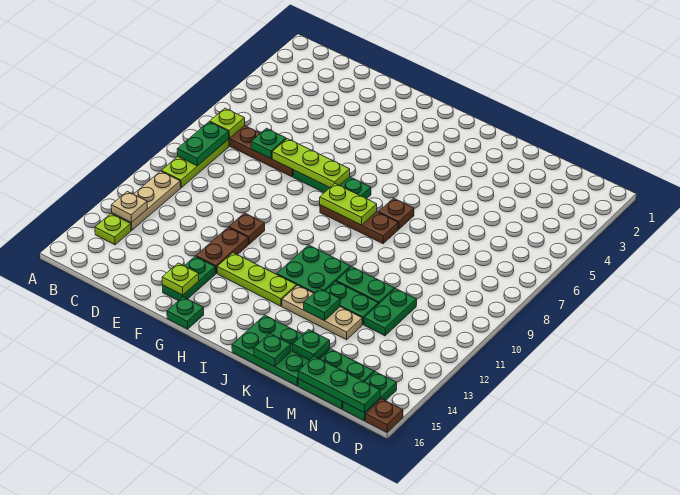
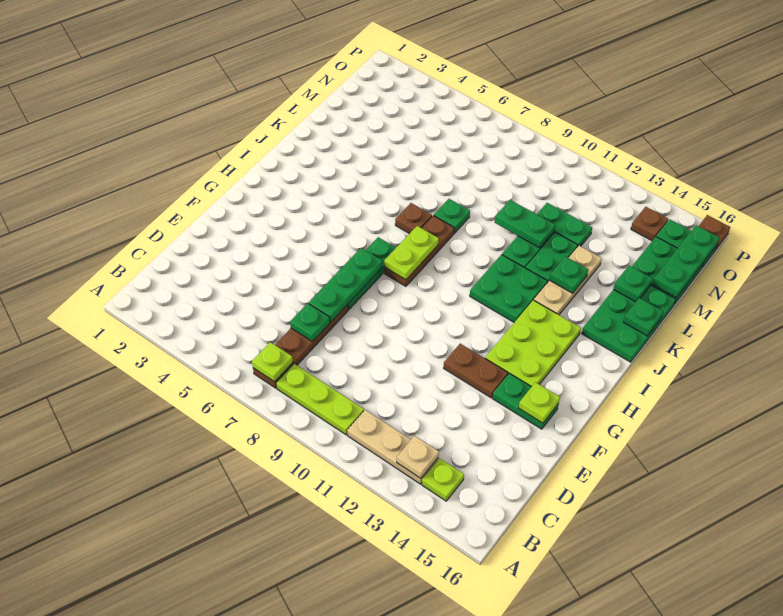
green plate B8:B9 level 2 -> green plate L10:L11 level 2
lime plate E7:G7 level 2 -> green plate E7:G7 level 2
brown plate F11 level 1 -> brown plate O14 level 1
lime plate G13:I13 level 1 -> lime plate G13:I14 level 1
green plate G16 level 1 -> green plate K8 level 1

